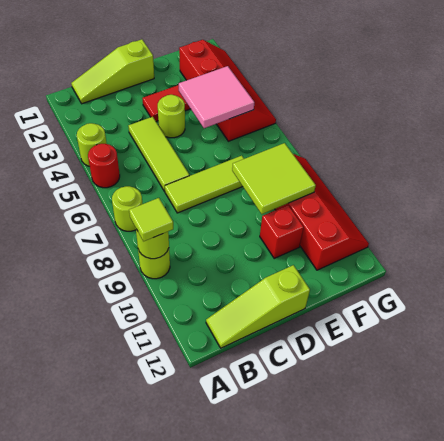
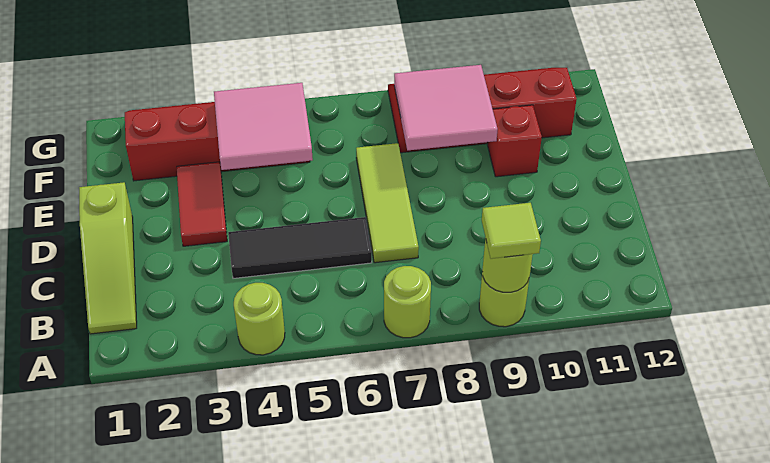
red round brick A5 level 1 -> none
lime slope B12:D12 level 1 top D -> none
lime tile C4:C6 level 1 -> black tile C4:C6 level 1
lime round brick D4 level 1 -> none
lime tile E8:F9 level 2 -> pink tile E8:F9 level 2

